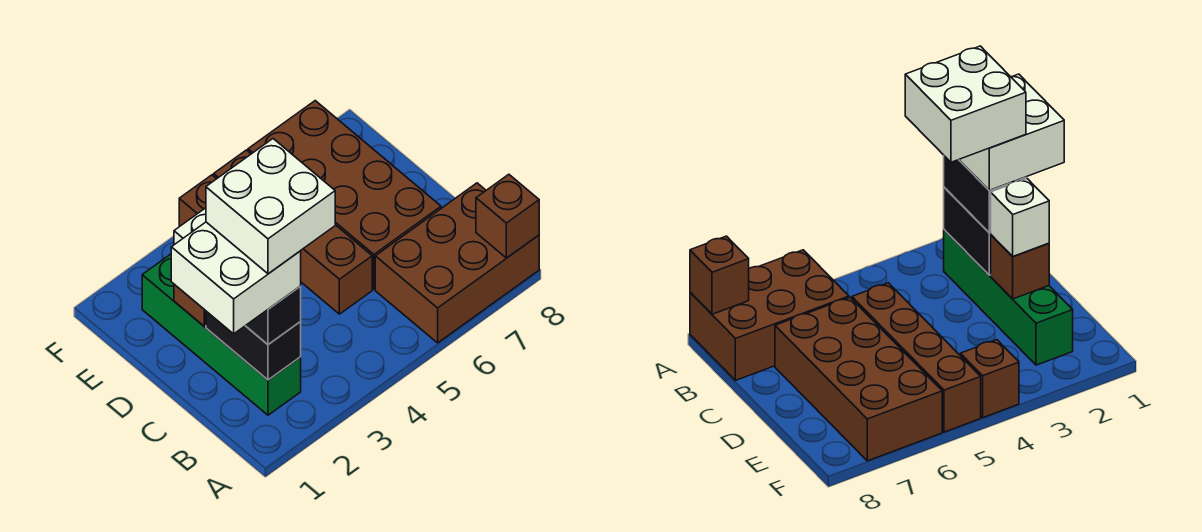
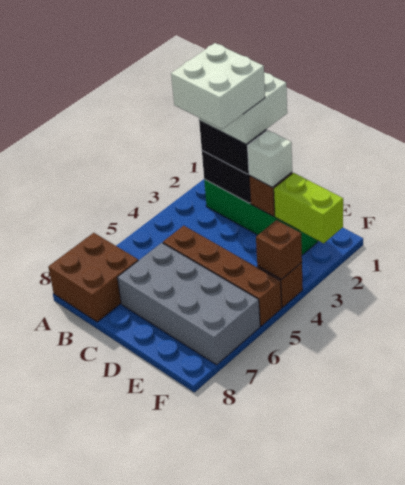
brown brick A6:B8 level 1 -> brown brick A7:B8 level 1
brown brick A8 level 2 -> brown brick F4 level 2
brown brick C6:F7 level 1 -> grey brick C6:F7 level 1
none -> lime brick E2:F2 level 2

